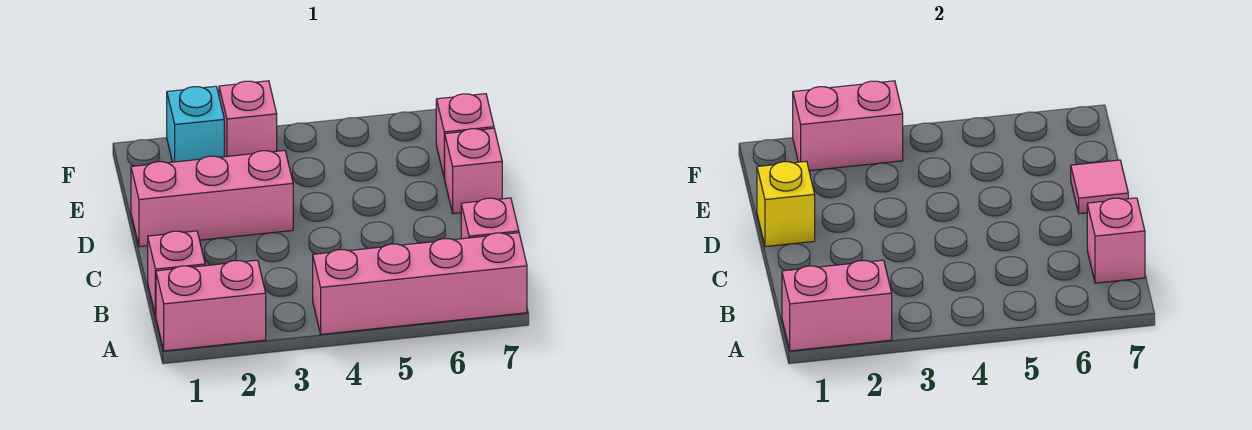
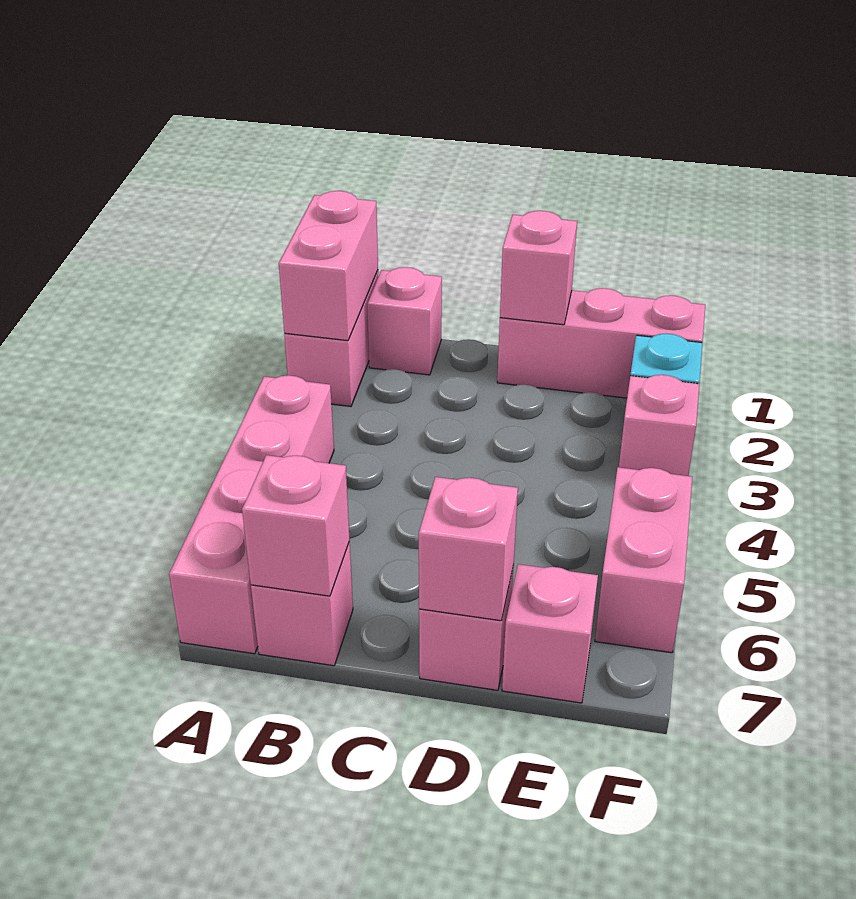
pink brick D1:D3 level 1 -> pink brick D1:F1 level 1
yellow brick D1 level 2 -> pink brick D1 level 2
pink tile D7 level 2 -> pink brick D7 level 2
pink brick F2:F3 level 2 -> pink brick F5:F6 level 1

